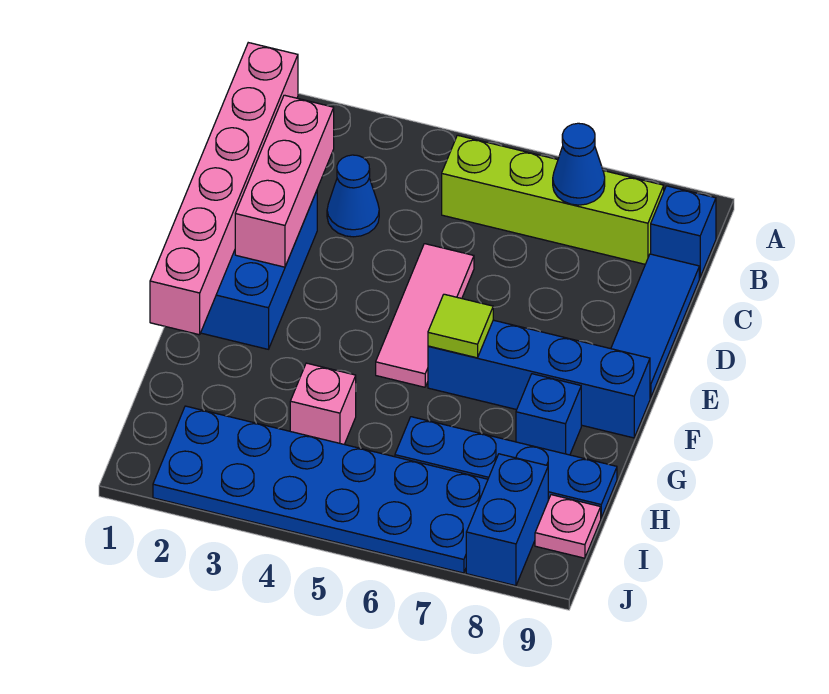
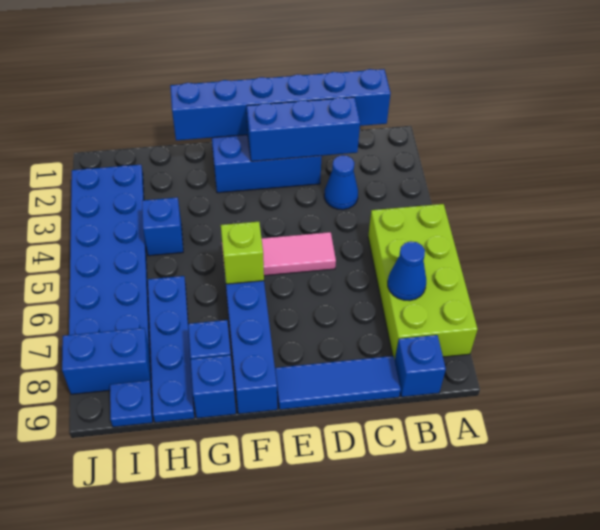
pink brick B1:G1 level 2 -> blue brick B1:G1 level 2
lime brick B5:B8 level 1 -> lime brick A5:B8 level 1
pink brick C2:E2 level 2 -> blue brick C2:E2 level 2
lime tile F6 level 2 -> lime brick F6 level 2
none -> blue brick G9 level 1
pink brick H4 level 1 -> blue brick H4 level 1
pink plate I9 level 1 -> blue plate I9 level 1

